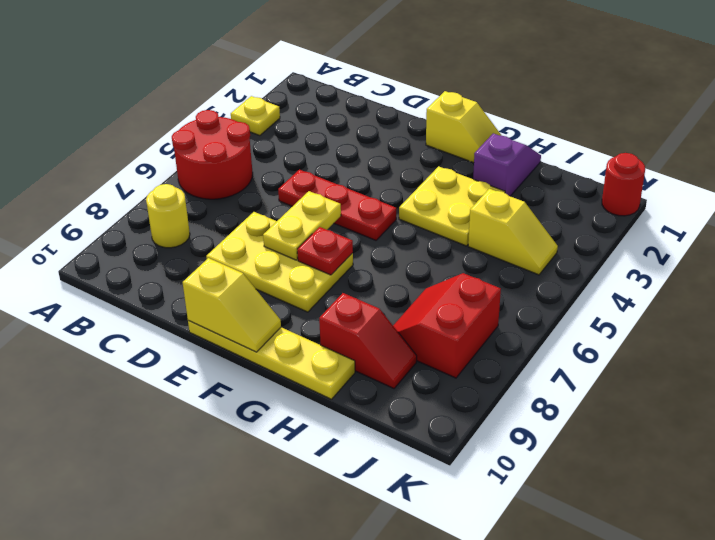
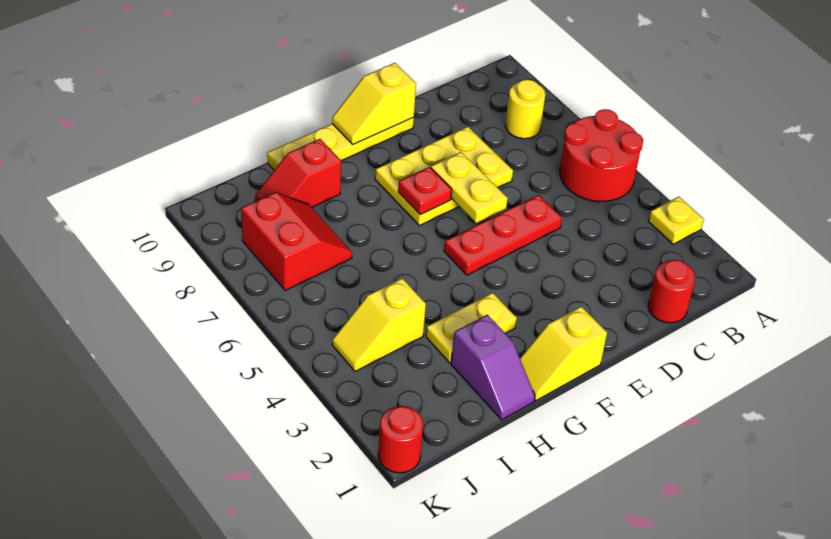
none -> red round brick C1 level 1
yellow plate G3:H4 level 1 -> yellow plate G3:H3 level 1

